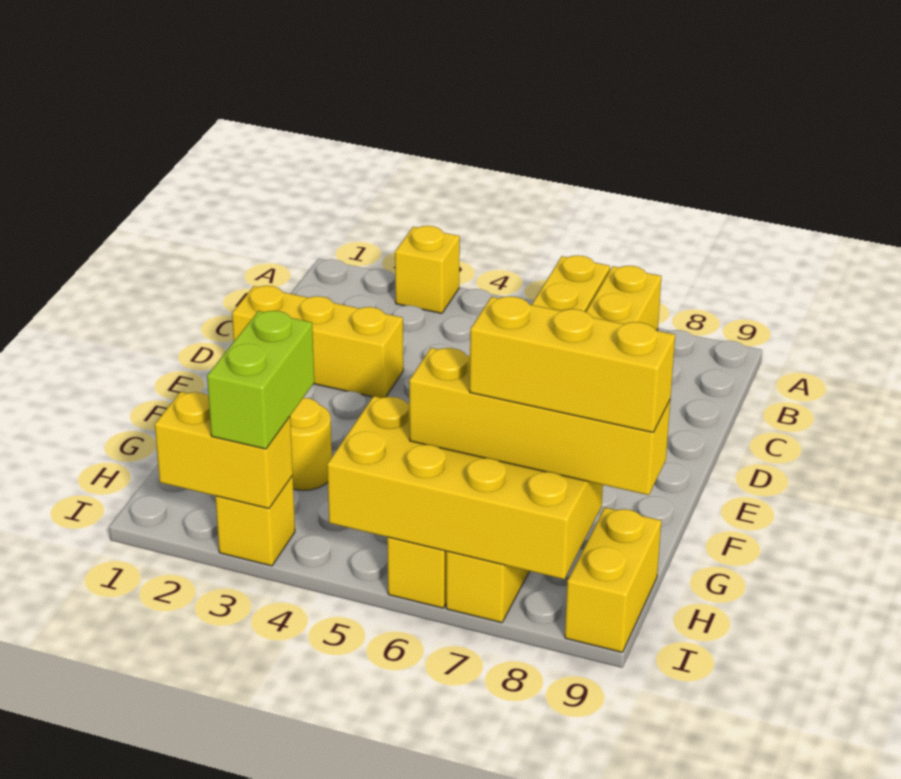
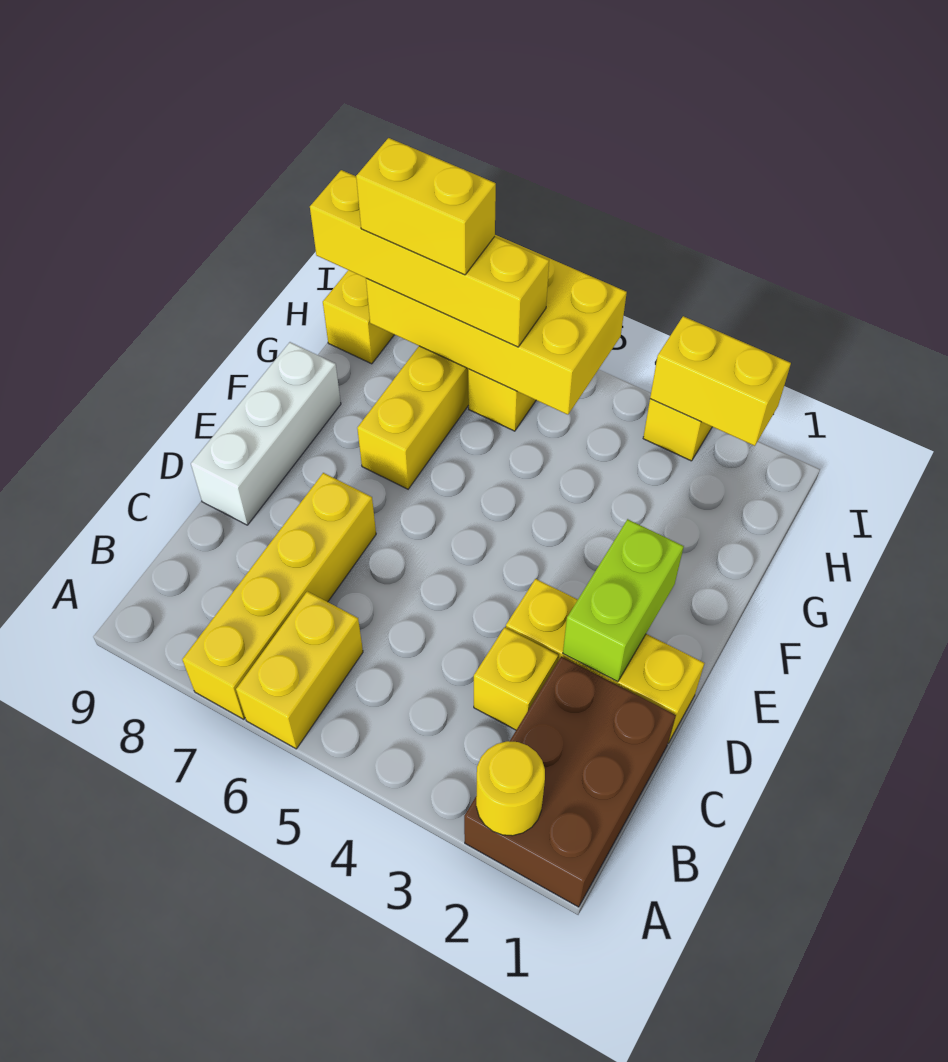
none -> brown brick A1:C2 level 1
yellow brick A3 level 1 -> yellow brick C3 level 1
none -> white brick D9:F9 level 1
yellow round brick G3 level 1 -> yellow round brick A2 level 2
lime brick H3:I3 level 3 -> lime brick D2:E2 level 2
yellow brick H7:H9 level 4 -> yellow brick H7:H8 level 4

